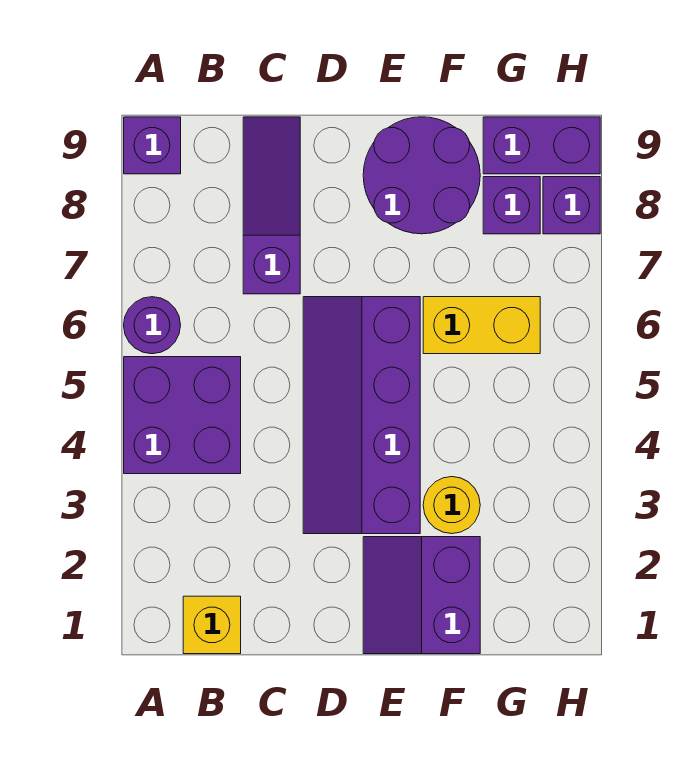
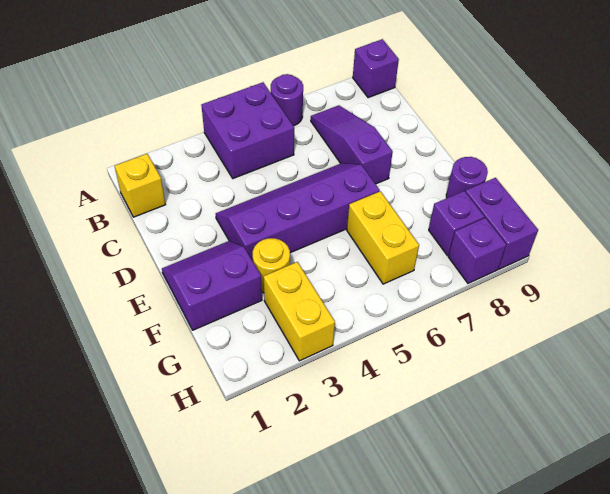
purple slope C7:C9 level 1 top 7 -> purple slope B7:D7 level 1 top D
purple round brick E8:F9 level 1 -> purple round brick F9 level 1
none -> yellow brick G3:H3 level 1

